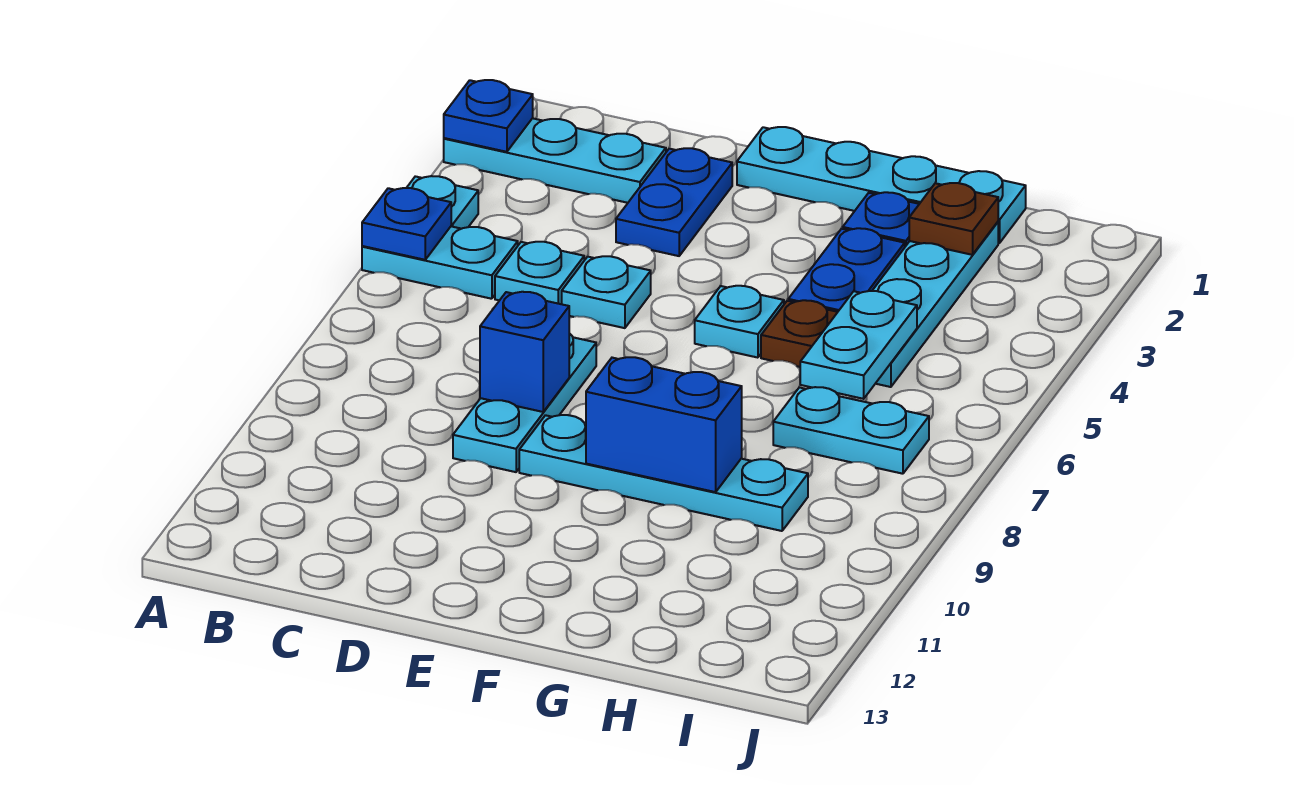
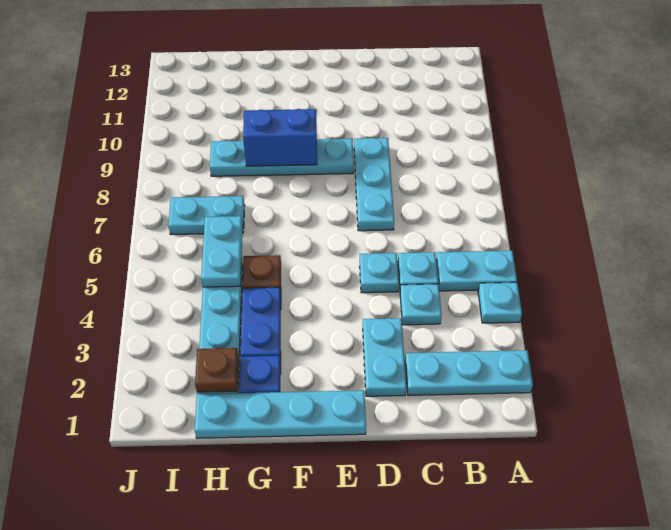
blue plate A2 level 2 -> none
blue plate A5 level 2 -> none
blue plate D2:D3 level 1 -> cyan plate D2:D3 level 1
blue brick D8 level 2 -> none
cyan plate F5 level 1 -> cyan plate C4 level 1

